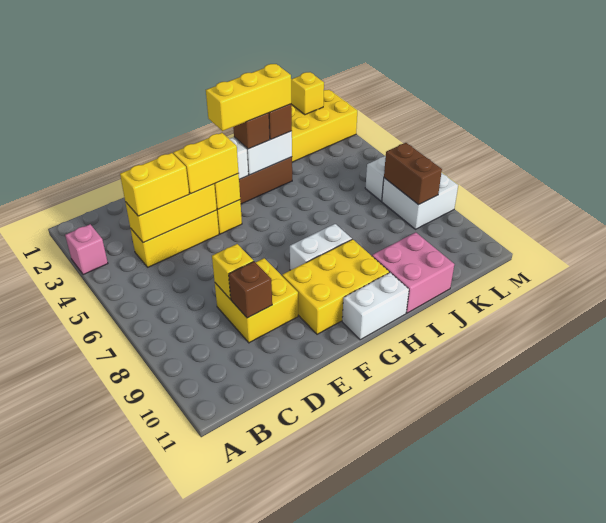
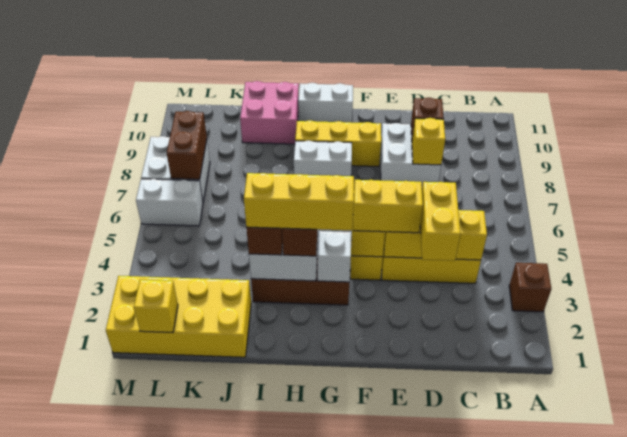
pink brick A3 level 1 -> brown brick A3 level 1
yellow brick C4:D4 level 3 -> yellow brick D3:D4 level 3
yellow brick D8:E9 level 1 -> white brick D8:E9 level 1
yellow brick F9:H10 level 1 -> yellow brick F9:H9 level 1

